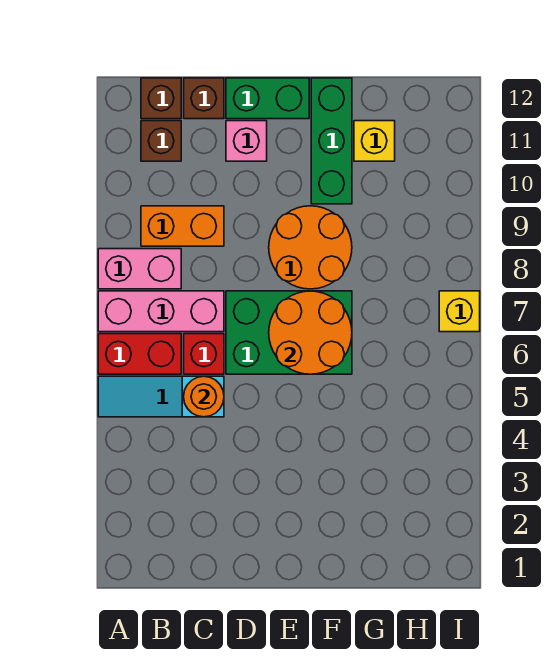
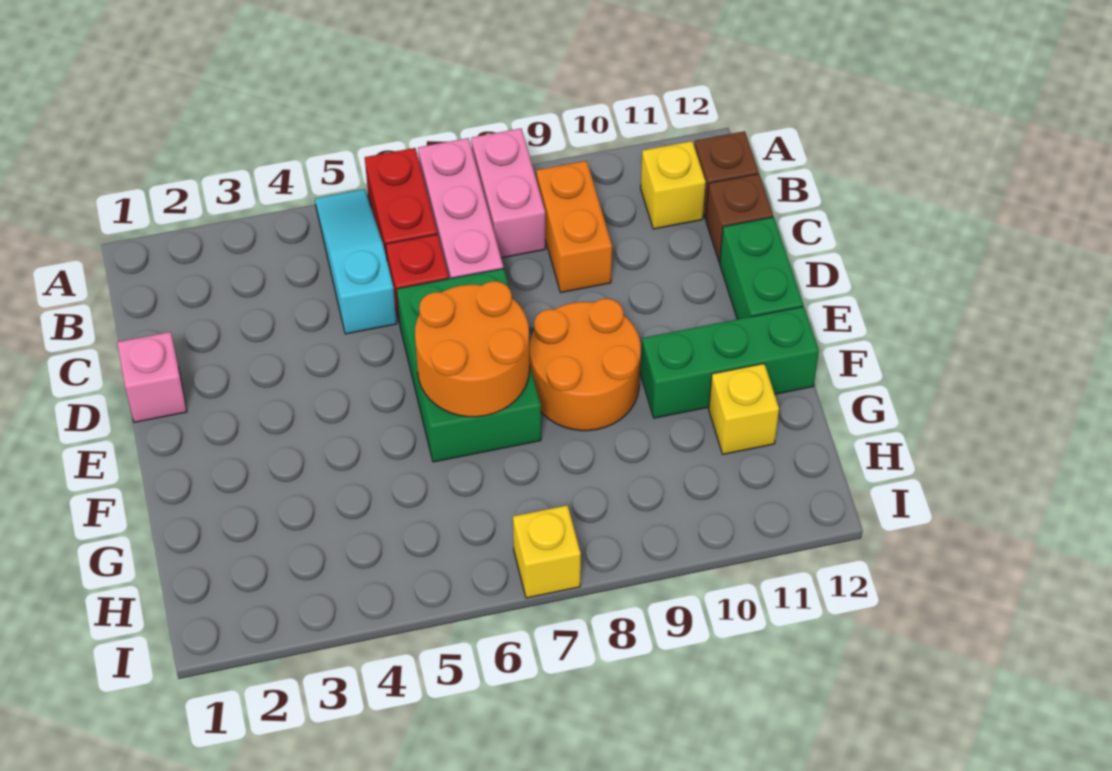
brown brick B11 level 1 -> yellow brick B11 level 1
orange round brick C5 level 2 -> none
pink brick D11 level 1 -> pink brick D1 level 1

